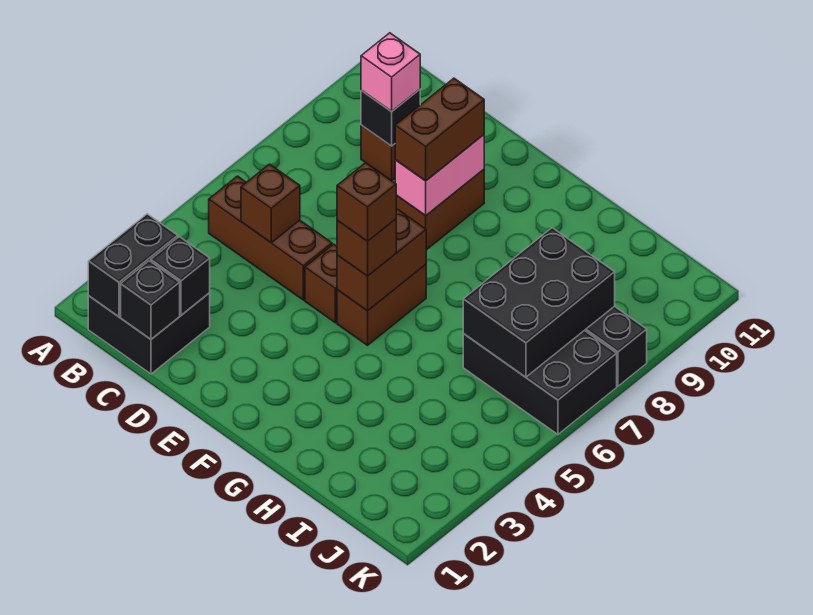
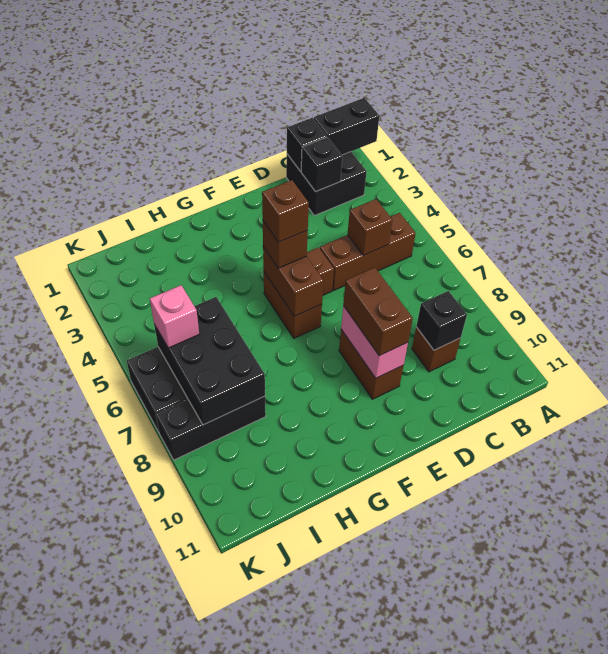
black brick B1:B2 level 2 -> black brick A1:B1 level 2
pink brick C9 level 3 -> pink brick J6 level 3

